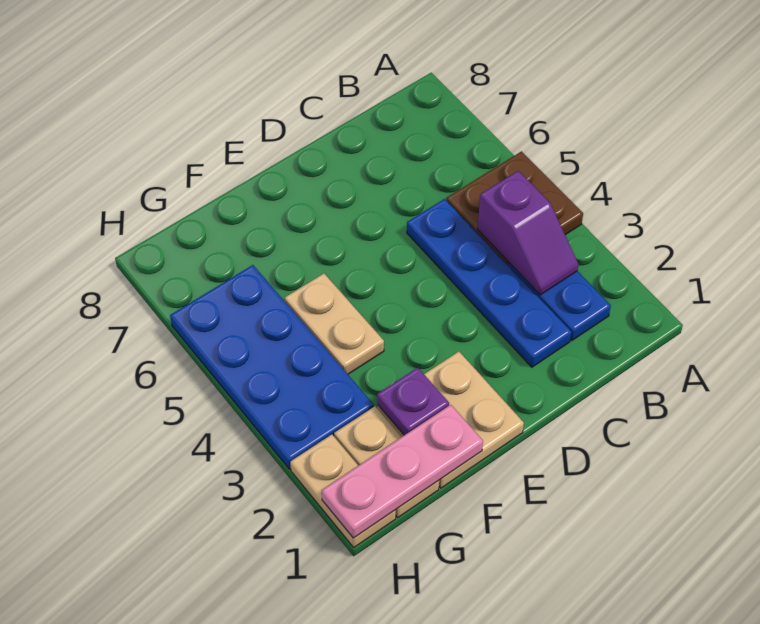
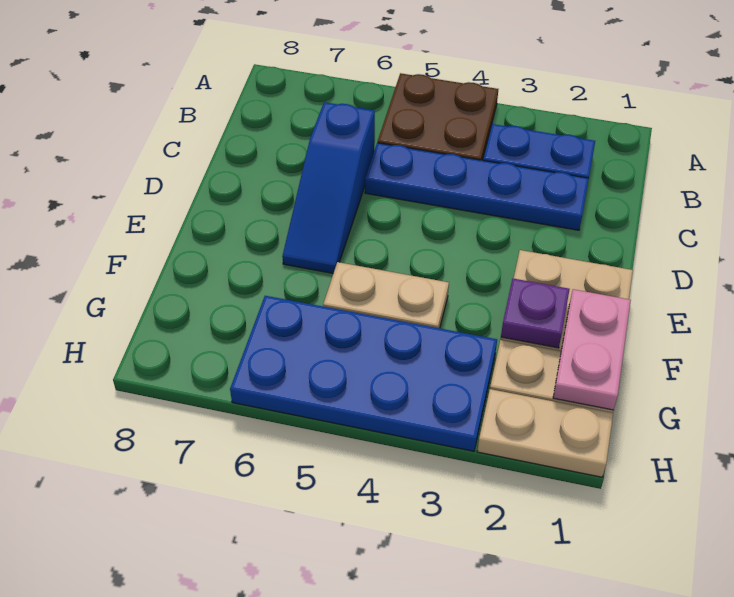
purple slope B3:B4 level 2 top 4 -> none
none -> blue slope C6:E6 level 1 top C
pink plate F1:H1 level 2 -> pink plate F1:G1 level 2

